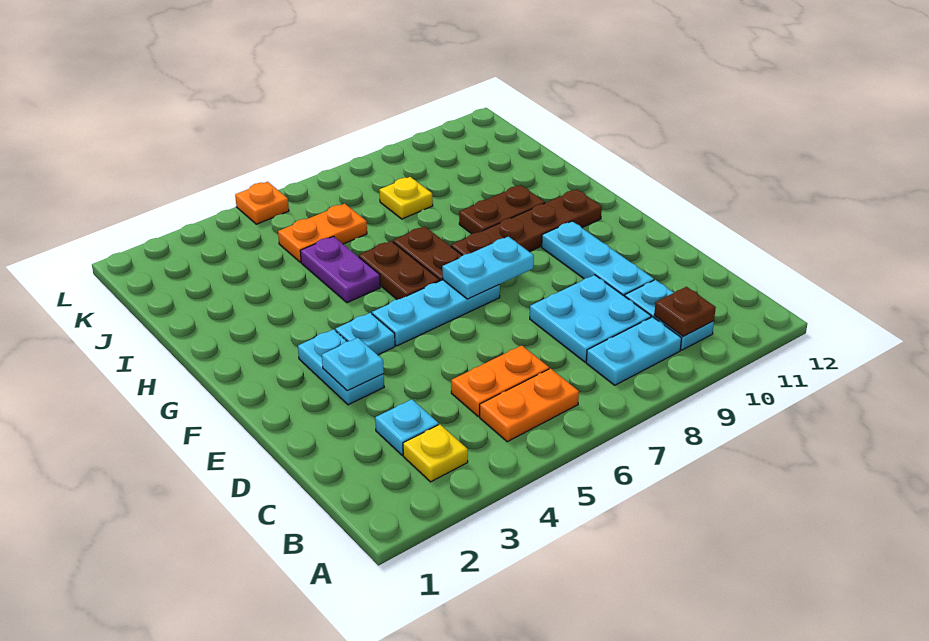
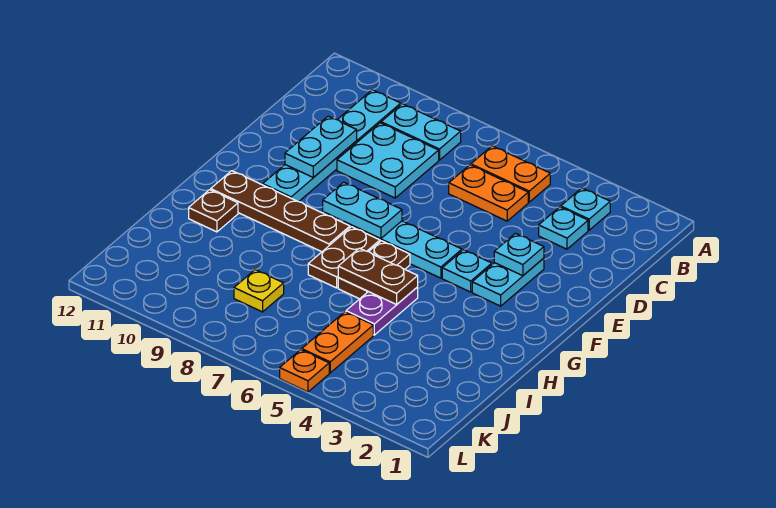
yellow plate B3 level 1 -> cyan plate B3 level 1
brown plate B10 level 2 -> brown plate H11 level 1
none -> cyan plate D10:E10 level 2
brown plate H9:H10 level 1 -> brown plate H5:H6 level 2
orange plate J5:J6 level 1 -> orange plate J5:K5 level 1

